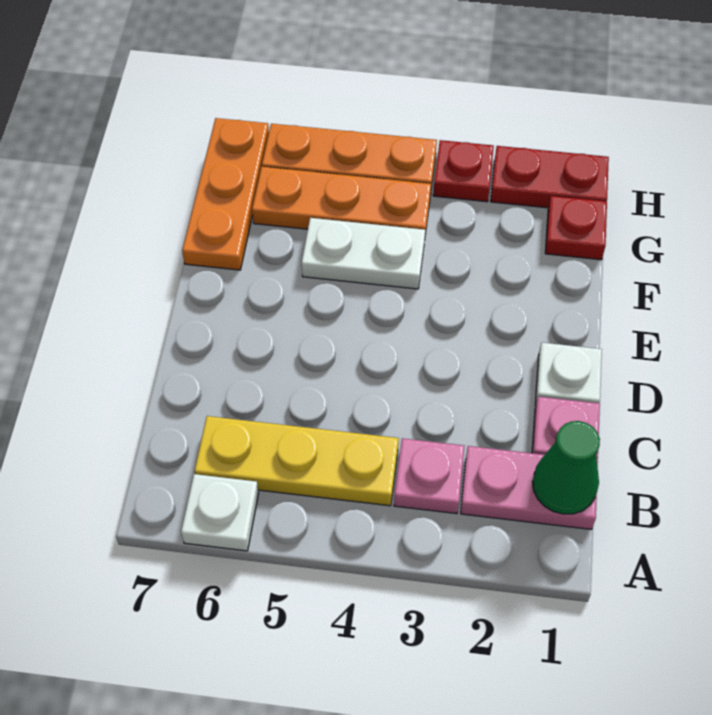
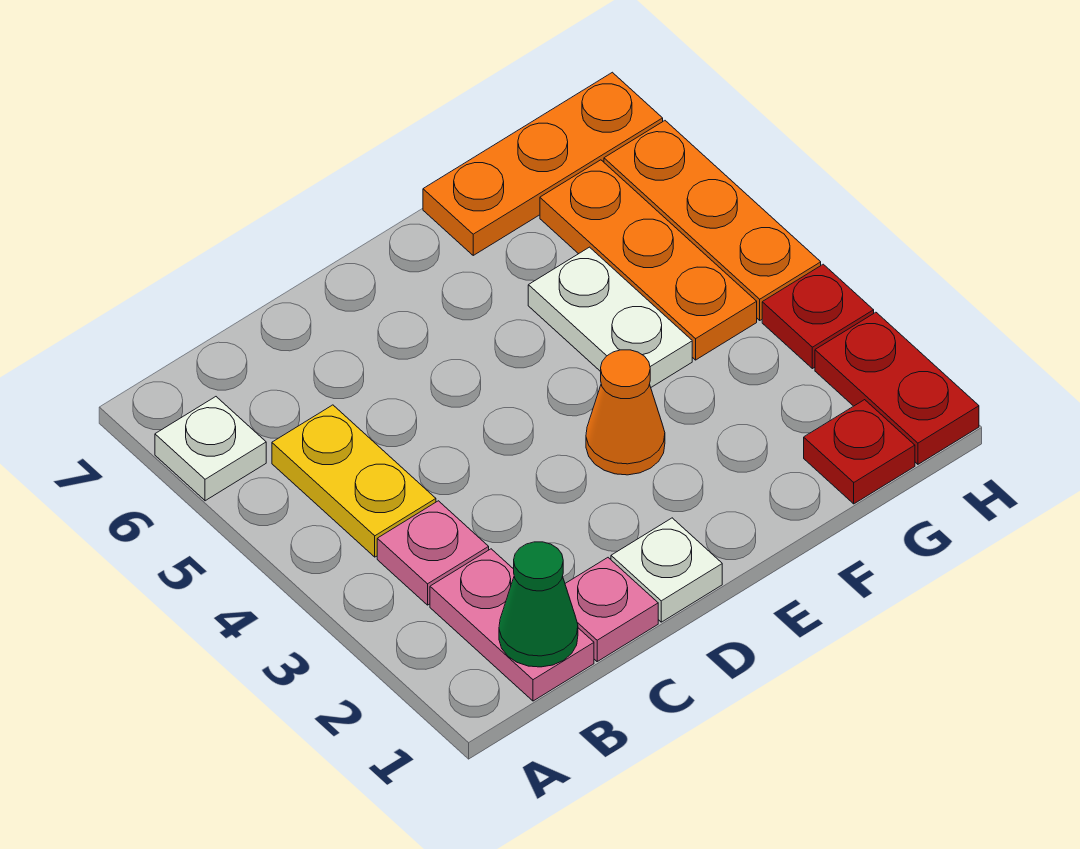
yellow plate B4:B6 level 1 -> yellow plate B4:B5 level 1
none -> orange cone E3 level 1

